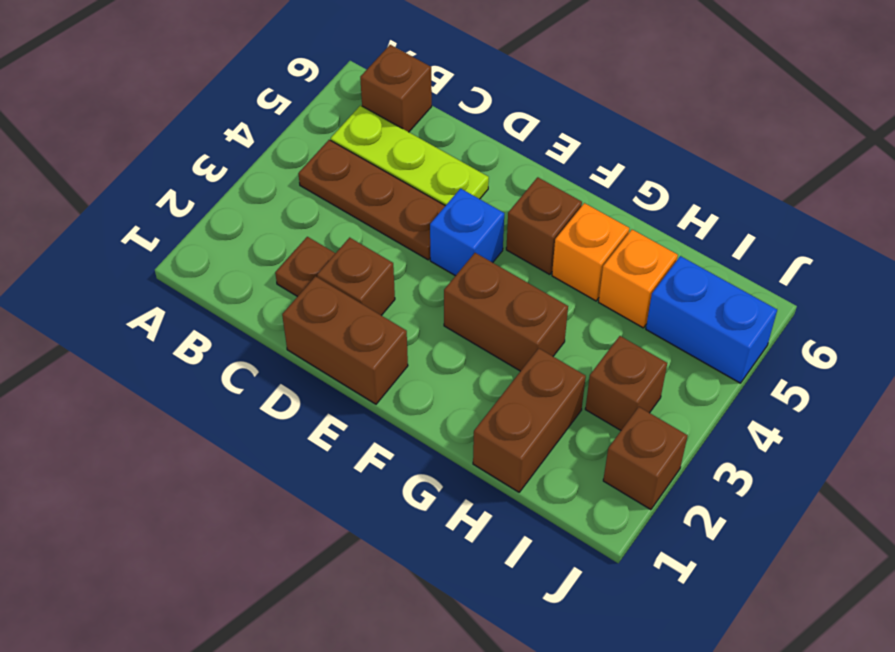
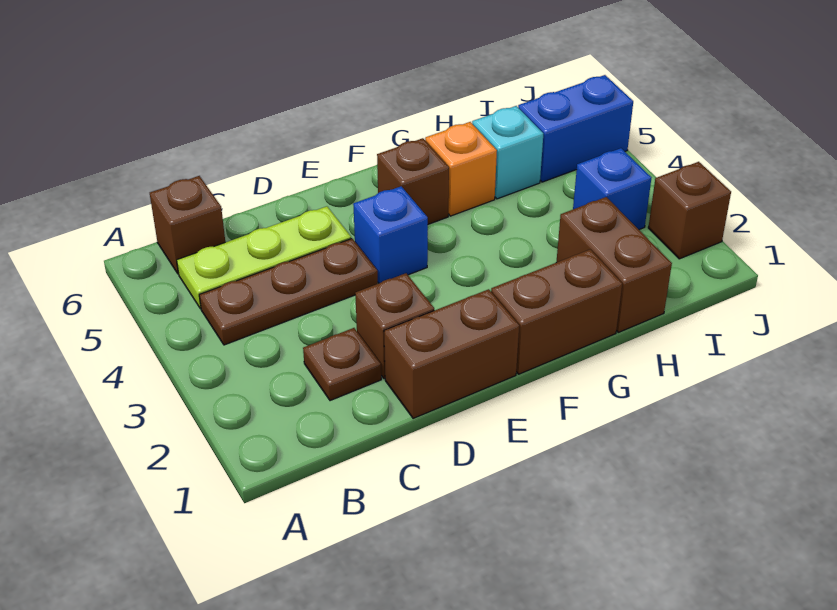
brown brick F3:G3 level 1 -> brown brick F1:G1 level 1
orange brick H5 level 1 -> cyan brick H5 level 1
brown brick I3 level 1 -> blue brick I3 level 1

